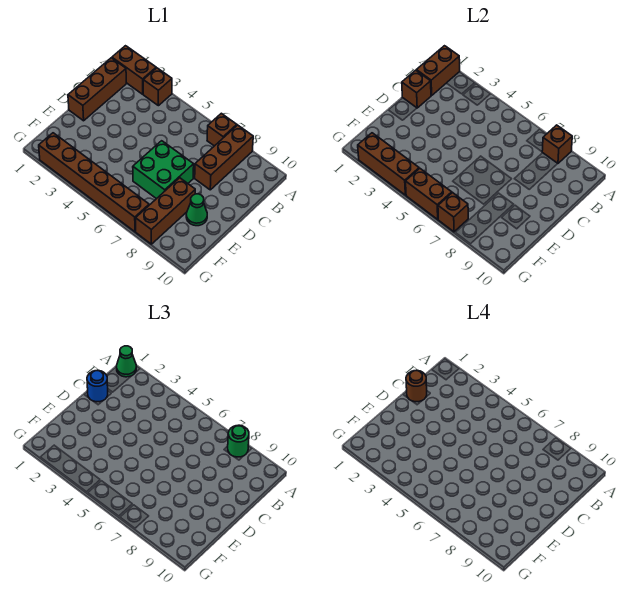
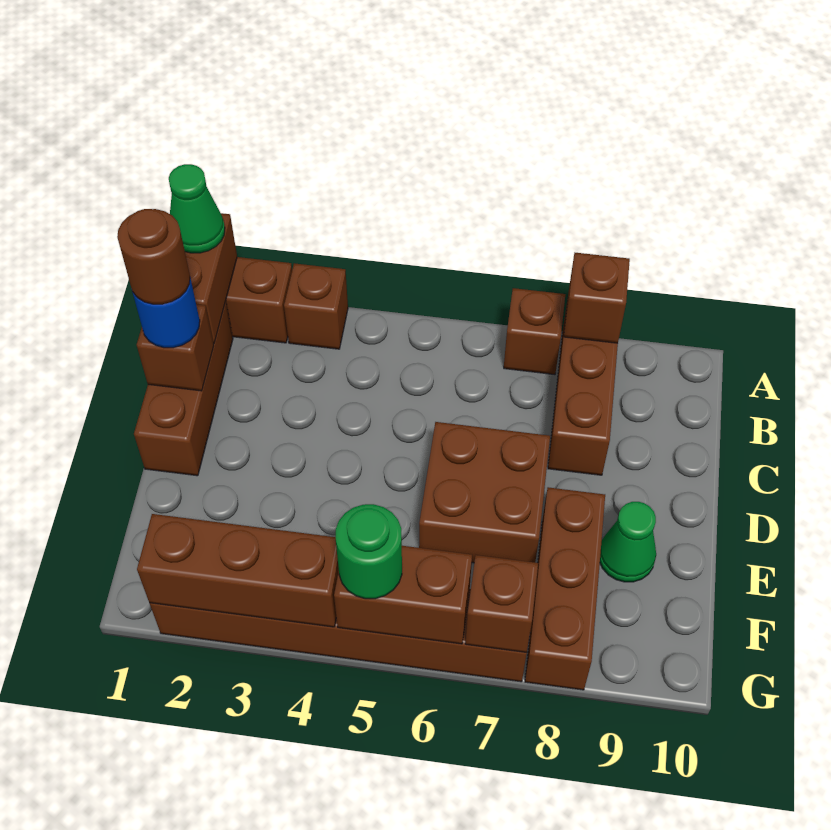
green round brick A8 level 3 -> green round brick G5 level 3
green brick D6:E7 level 1 -> brown brick D6:E7 level 1

